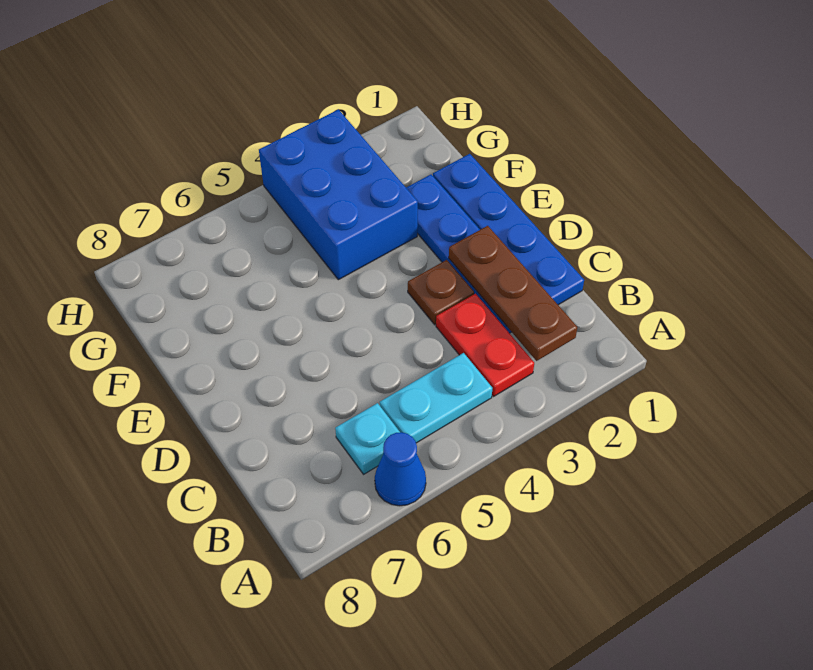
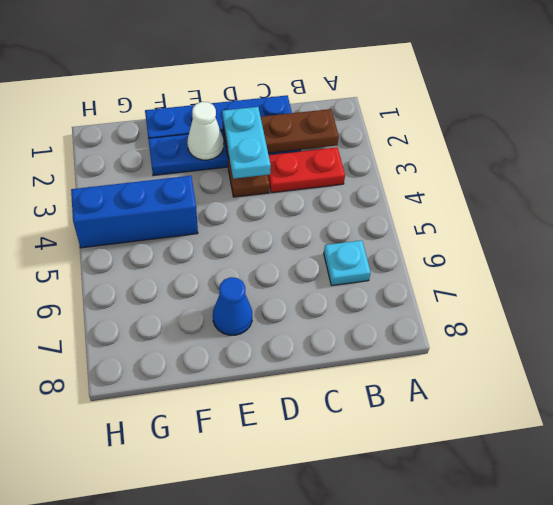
blue cone A6 level 1 -> blue cone E7 level 1
cyan plate B4:B5 level 1 -> cyan plate D2:D3 level 3
none -> white cone E2 level 2
blue brick F3:H4 level 1 -> blue brick F4:H4 level 1

